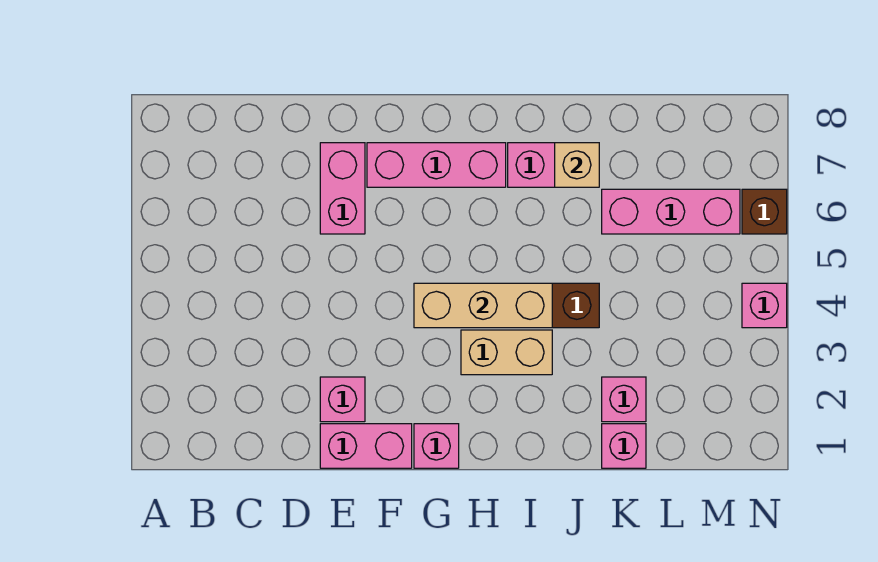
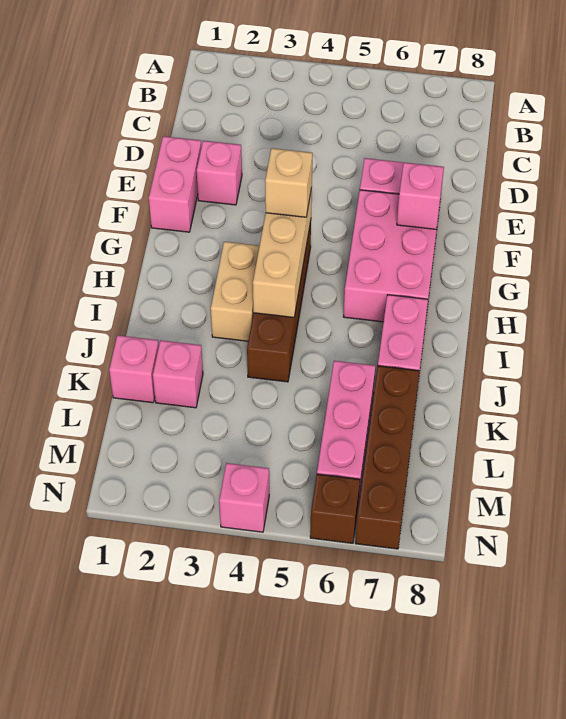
pink brick F7:H7 level 1 -> pink brick F6:H7 level 1
pink brick G1 level 1 -> pink brick F7 level 2
tan brick J7 level 2 -> tan brick G4 level 3
none -> brown brick K7:N7 level 1

